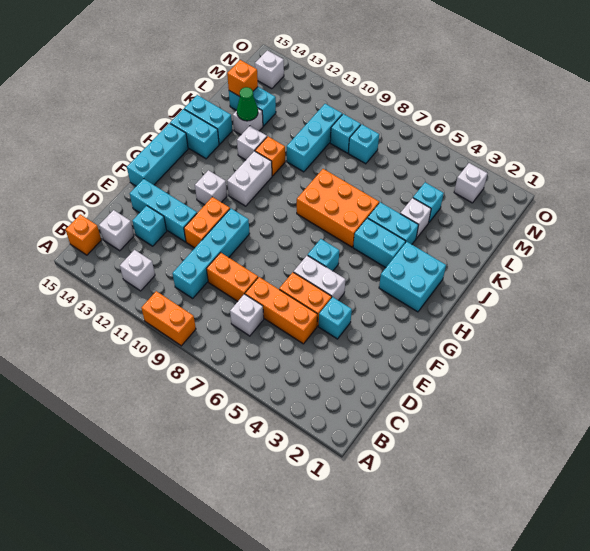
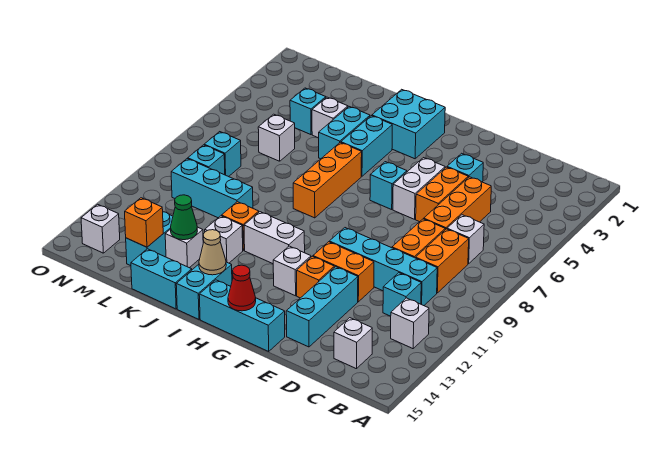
orange brick A9:A10 level 1 -> orange brick C8:C9 level 1
orange brick B15 level 1 -> orange brick F12 level 1
cyan brick D13 level 1 -> cyan brick C11 level 1
none -> red cone G15 level 2
orange brick I6:J8 level 1 -> orange brick I6:I8 level 1
none -> tan cone I14 level 2
cyan brick J14:J15 level 1 -> cyan brick J15:K15 level 1
white brick N3 level 1 -> white brick L6 level 1

